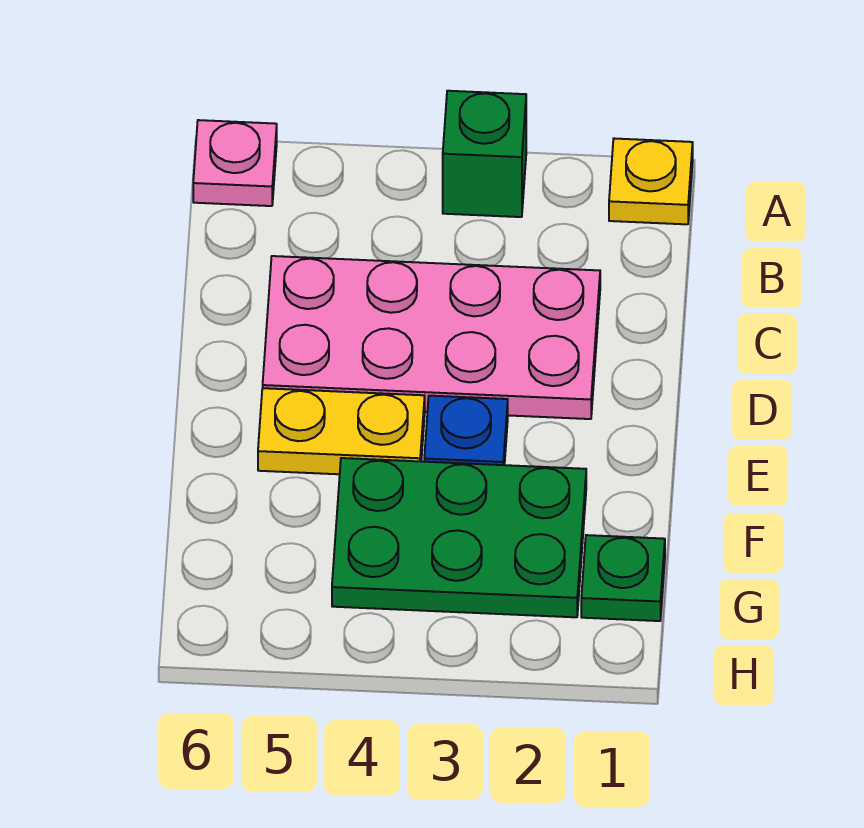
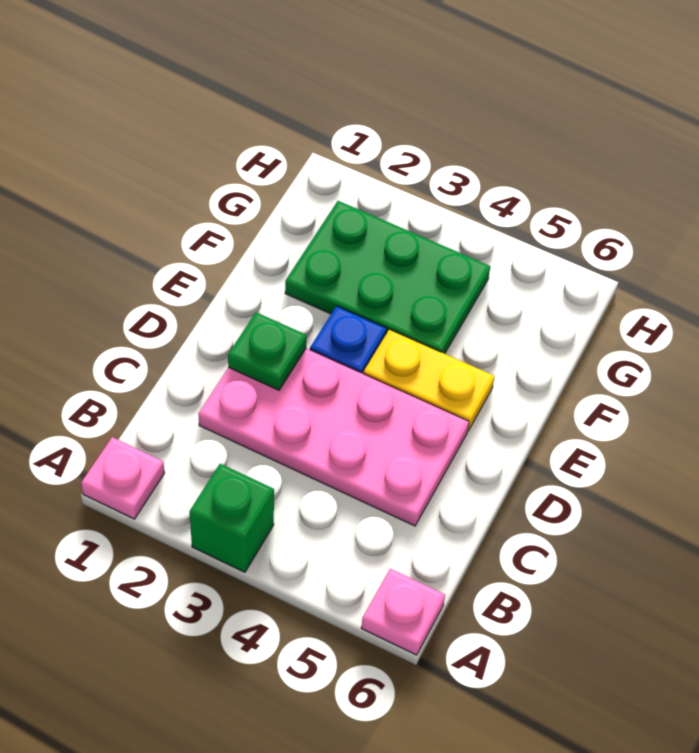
yellow plate A1 level 1 -> pink plate A1 level 1
green plate G1 level 1 -> green plate D2 level 2

